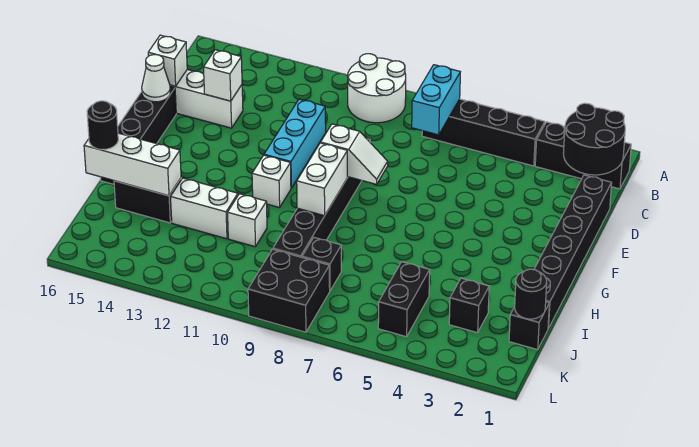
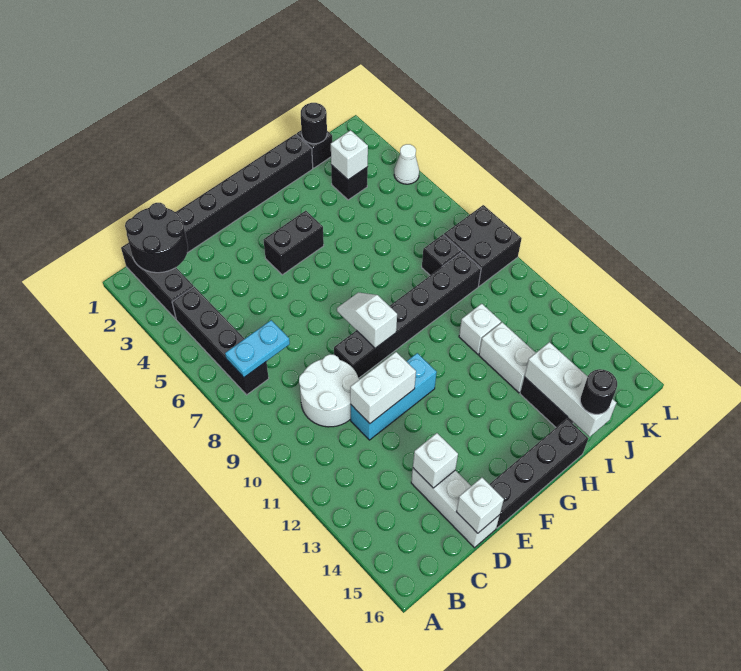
white round brick A9:B10 level 1 -> white round brick C9:D10 level 1
cyan brick B7:C7 level 2 -> cyan plate B7:C7 level 2
white cone E16 level 2 -> white cone L4 level 1
white brick G9:H9 level 2 -> white brick D11:E11 level 2
white brick G11 level 1 -> white brick J3 level 2
black brick J5:K5 level 1 -> black brick F4:G4 level 1

